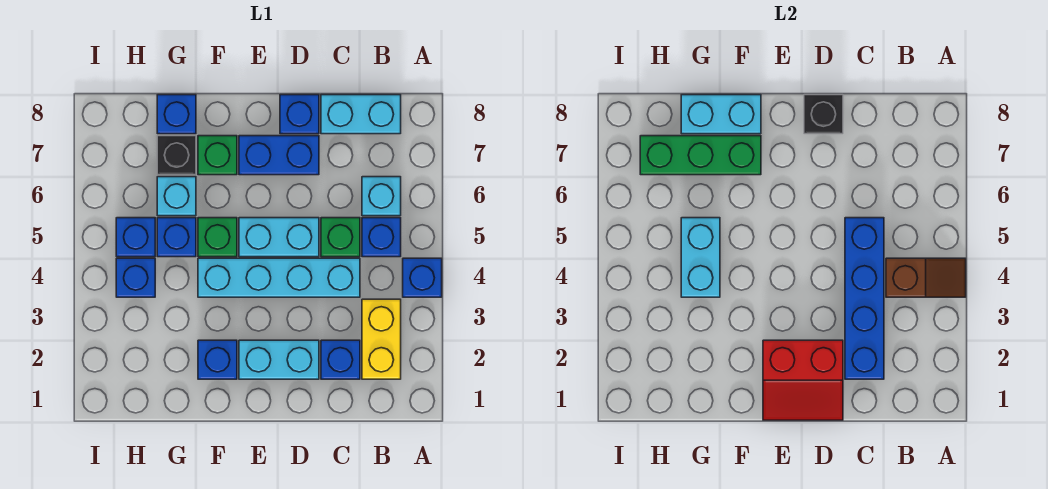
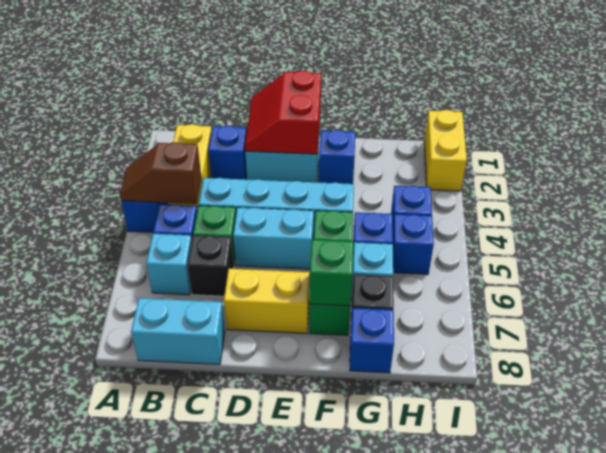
blue brick C2:C5 level 2 -> none
red slope D1:E2 level 2 top 2 -> red slope D1:E2 level 2 top E
blue brick D7:E7 level 1 -> yellow brick D7:E7 level 1
blue brick D8 level 1 -> none
black brick D8 level 2 -> black brick C6 level 1
green brick F7:H7 level 2 -> green brick F7 level 2
cyan brick F8:G8 level 2 -> none
cyan brick G4:G5 level 2 -> none
none -> yellow brick I1:I2 level 1

